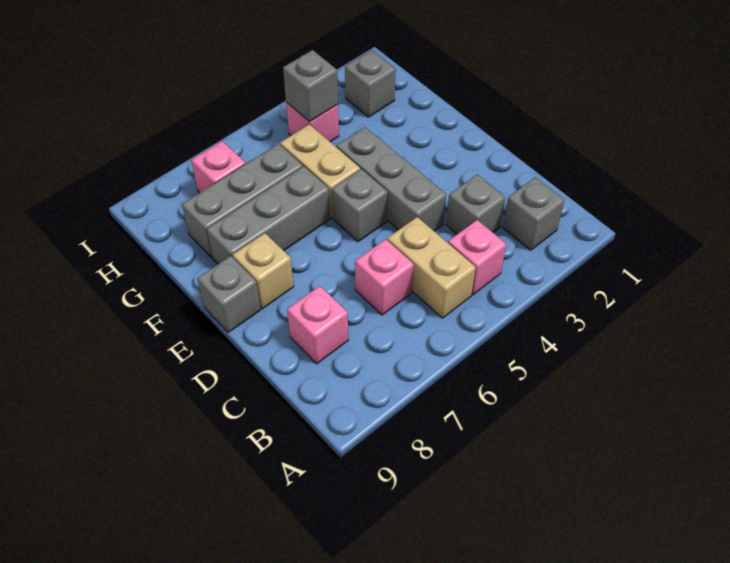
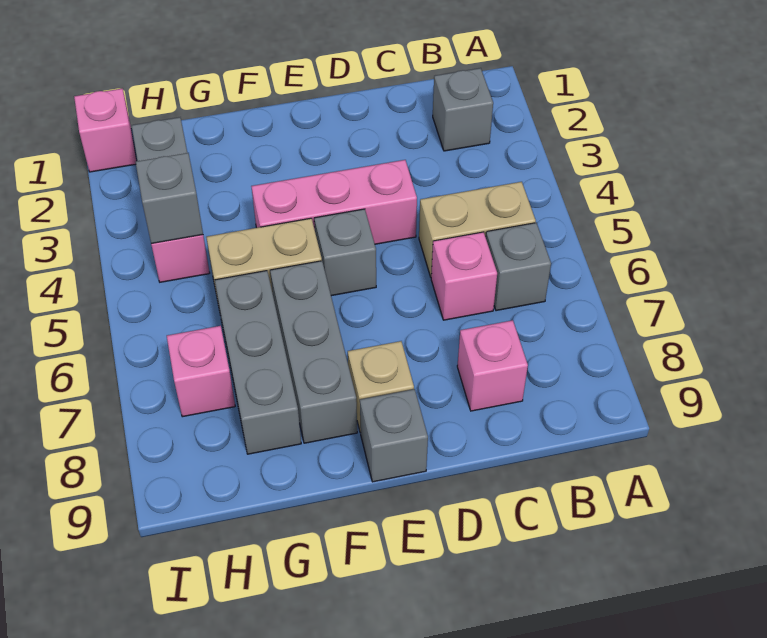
pink brick B4 level 1 -> pink brick I1 level 1
grey brick C3 level 1 -> grey brick B6 level 1
grey brick D4:F4 level 1 -> pink brick D4:F4 level 1

